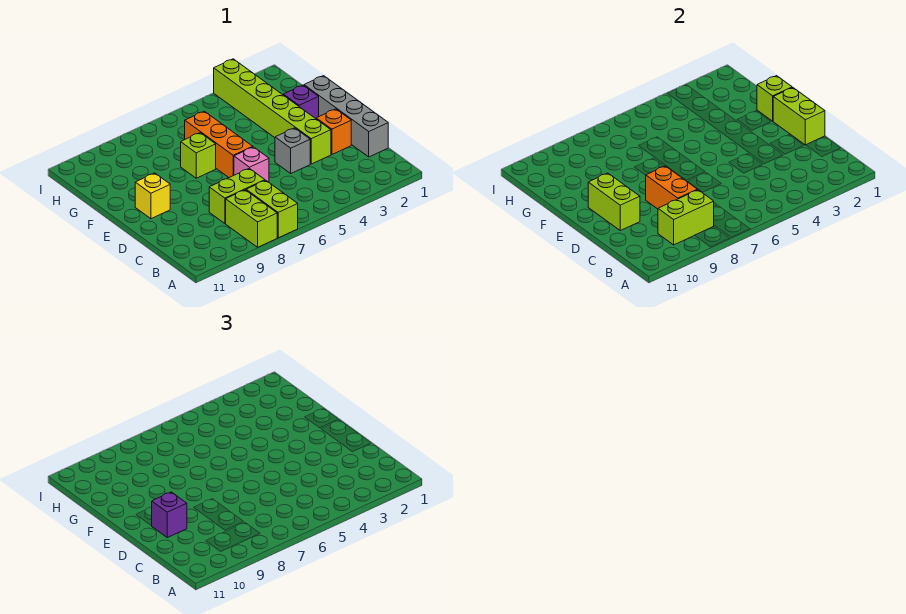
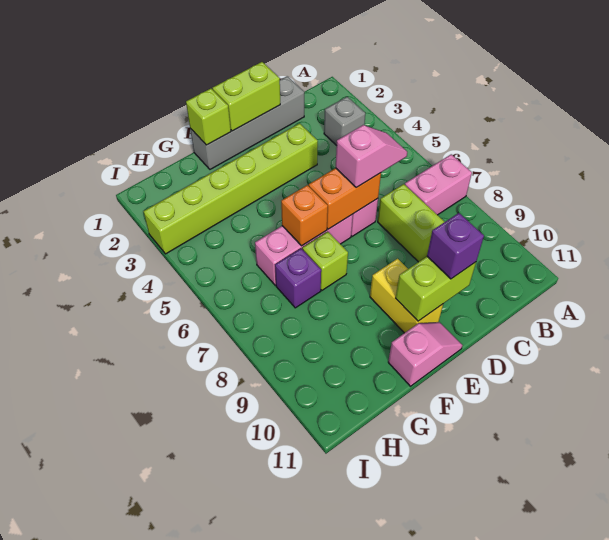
lime brick A7:B7 level 1 -> pink brick A7:B7 level 1
lime brick A8:B8 level 1 -> none
lime brick B8:B9 level 2 -> none
none -> pink slope C6:D6 level 3 top D
orange brick C8:D8 level 2 -> orange brick D6:E6 level 2
orange brick D2 level 1 -> orange brick F6 level 2
grey brick D4 level 1 -> grey brick B3 level 1
orange brick E6:G6 level 1 -> pink brick E6:G6 level 1
yellow brick E10 level 1 -> yellow brick E9:E10 level 1
none -> pink slope E11:F11 level 1 top F
purple brick F2 level 1 -> purple brick G7 level 1

